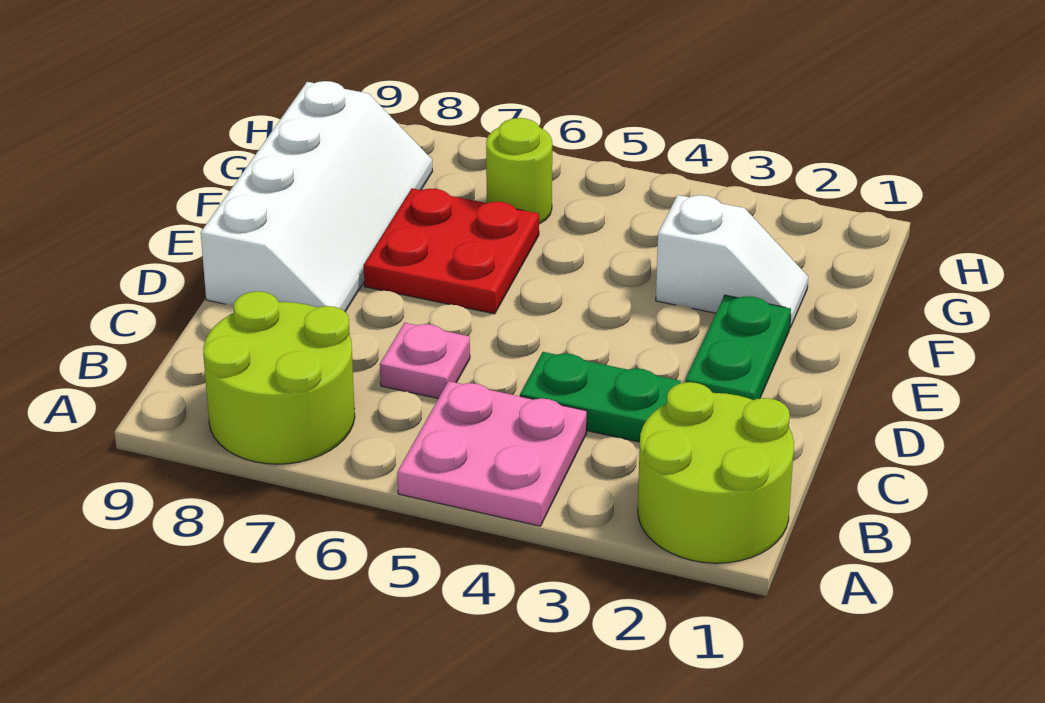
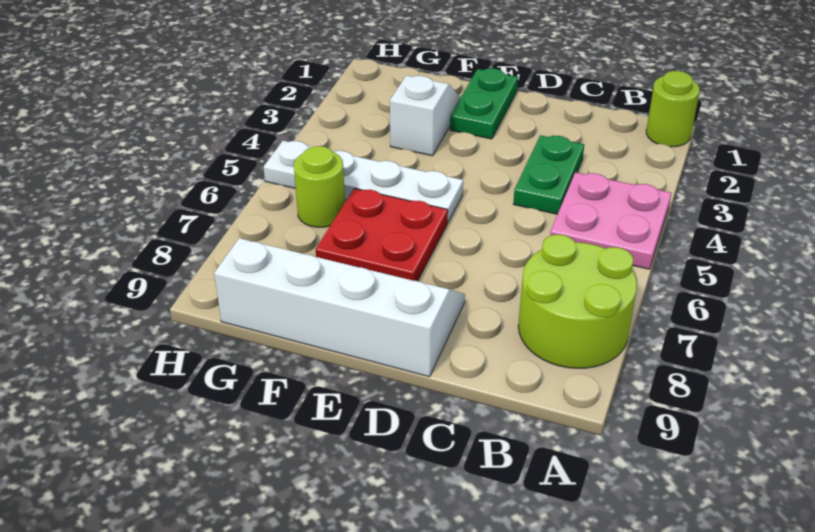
lime round brick A1:B2 level 1 -> lime round brick A1 level 1
pink plate C6 level 1 -> none
green plate D2:E2 level 1 -> green plate E1:E2 level 1
none -> white plate E5:H5 level 1

